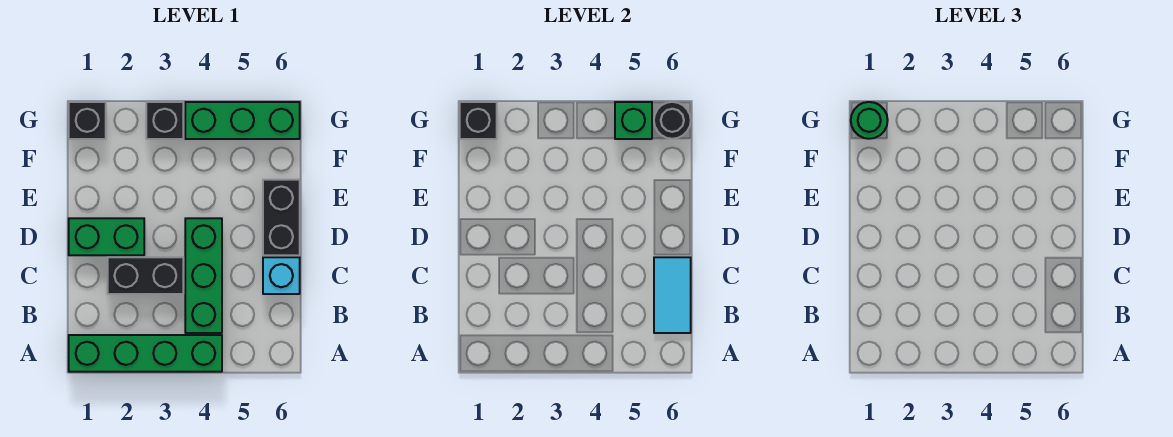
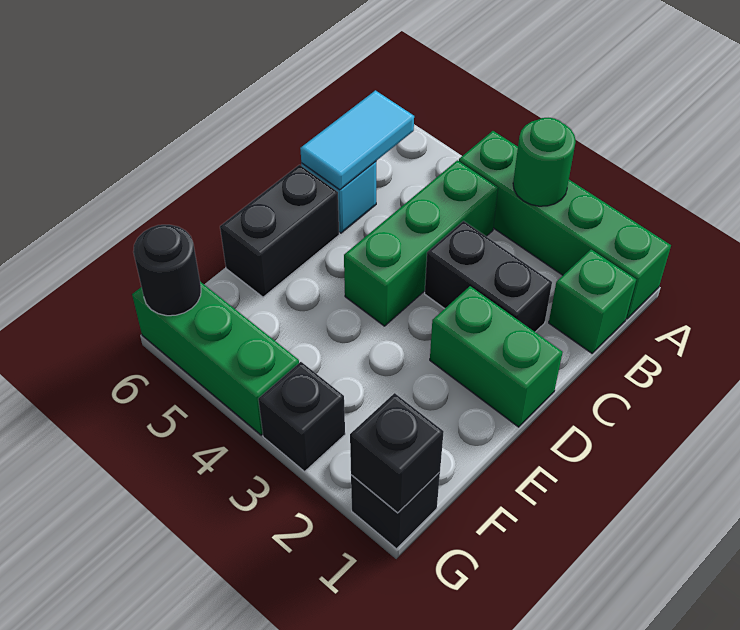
green round brick G1 level 3 -> green round brick A3 level 2
green brick G5 level 2 -> green brick B1 level 1

